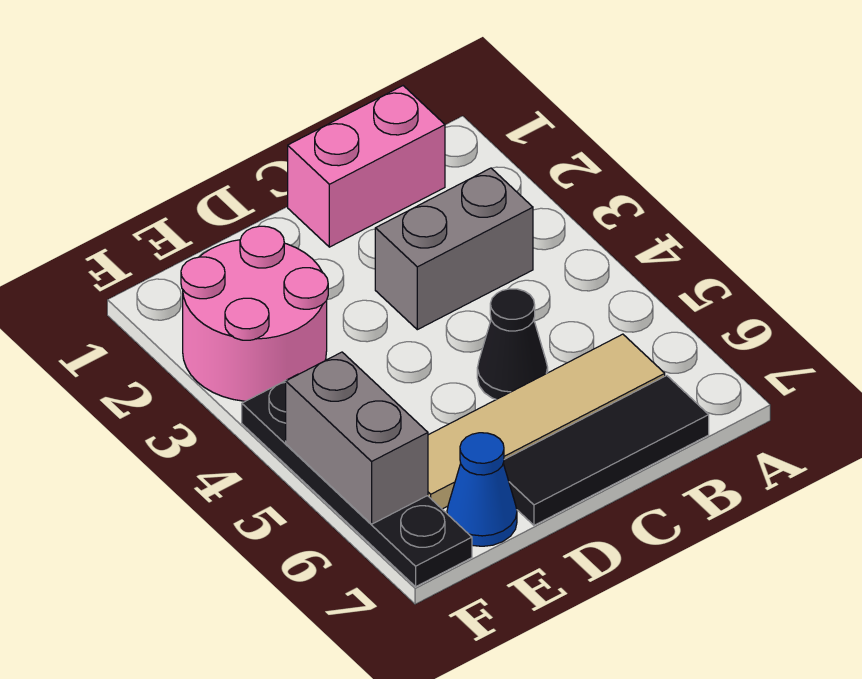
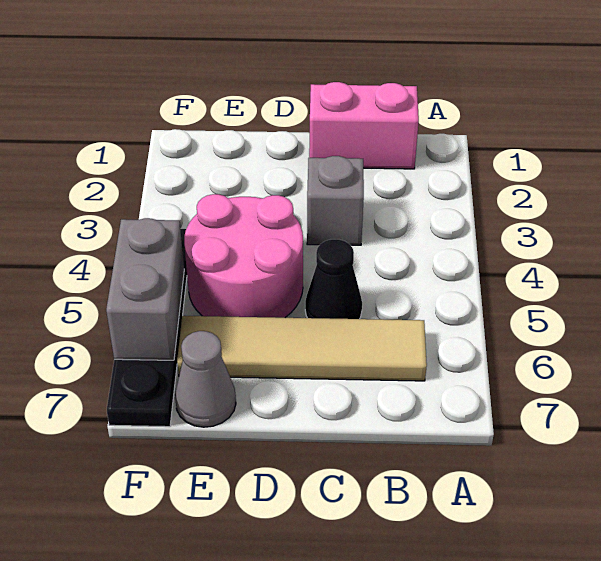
grey brick B3:C3 level 1 -> grey brick C3 level 1
black tile B7:D7 level 1 -> none
pink round brick E2:F3 level 1 -> pink round brick D4:E5 level 1
blue cone E7 level 1 -> grey cone E7 level 1

